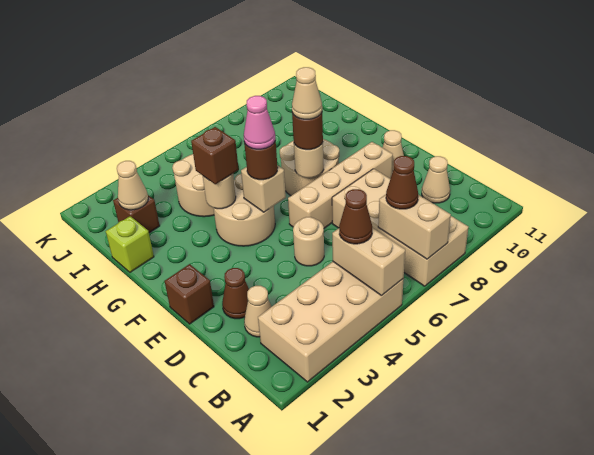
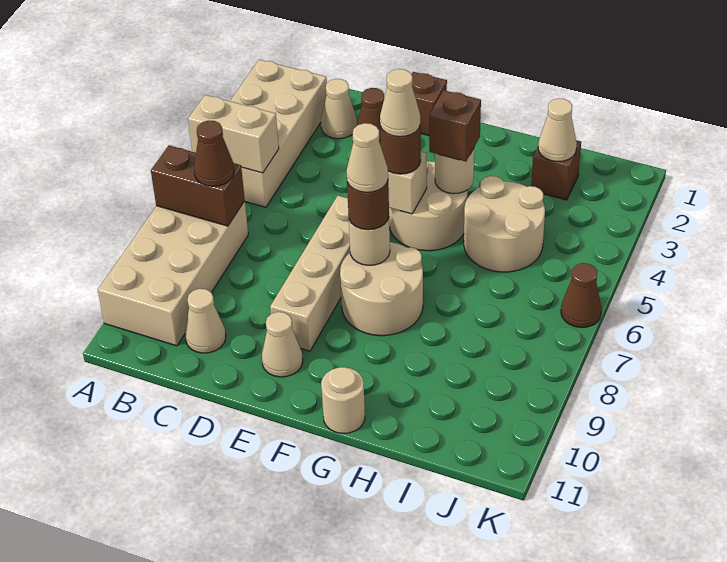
tan brick A7:D8 level 1 -> tan brick A7:B10 level 1
tan brick A7:B7 level 2 -> brown brick A7:B7 level 2
brown cone B5 level 3 -> brown cone K6 level 1
tan round brick D5 level 1 -> tan round brick G11 level 1
pink cone F5 level 4 -> tan cone F5 level 4
lime brick H1 level 1 -> none

